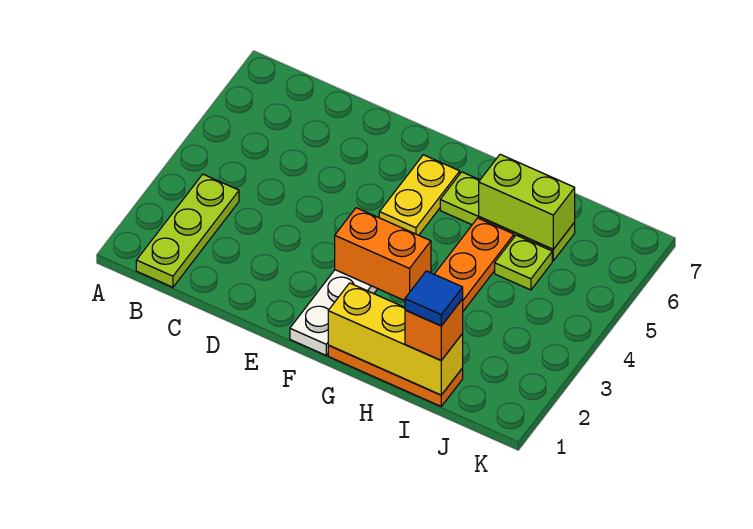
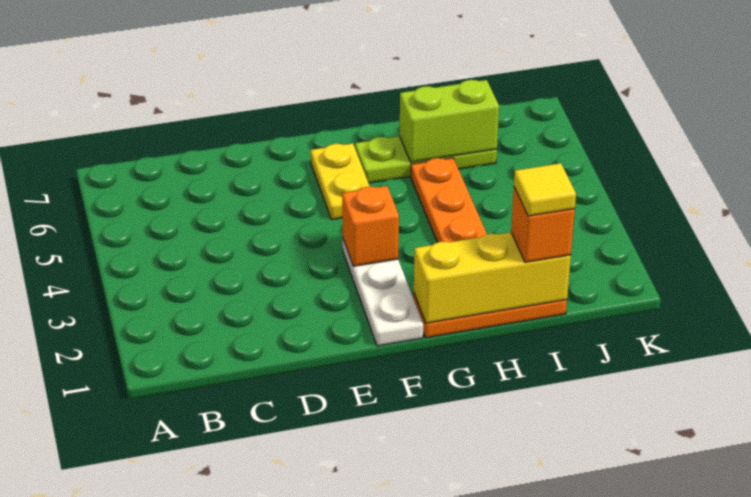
lime plate B1:B3 level 1 -> none
orange brick F3:G3 level 2 -> orange brick F3 level 2
blue tile I1 level 4 -> yellow tile I1 level 4
lime plate I5 level 1 -> none

